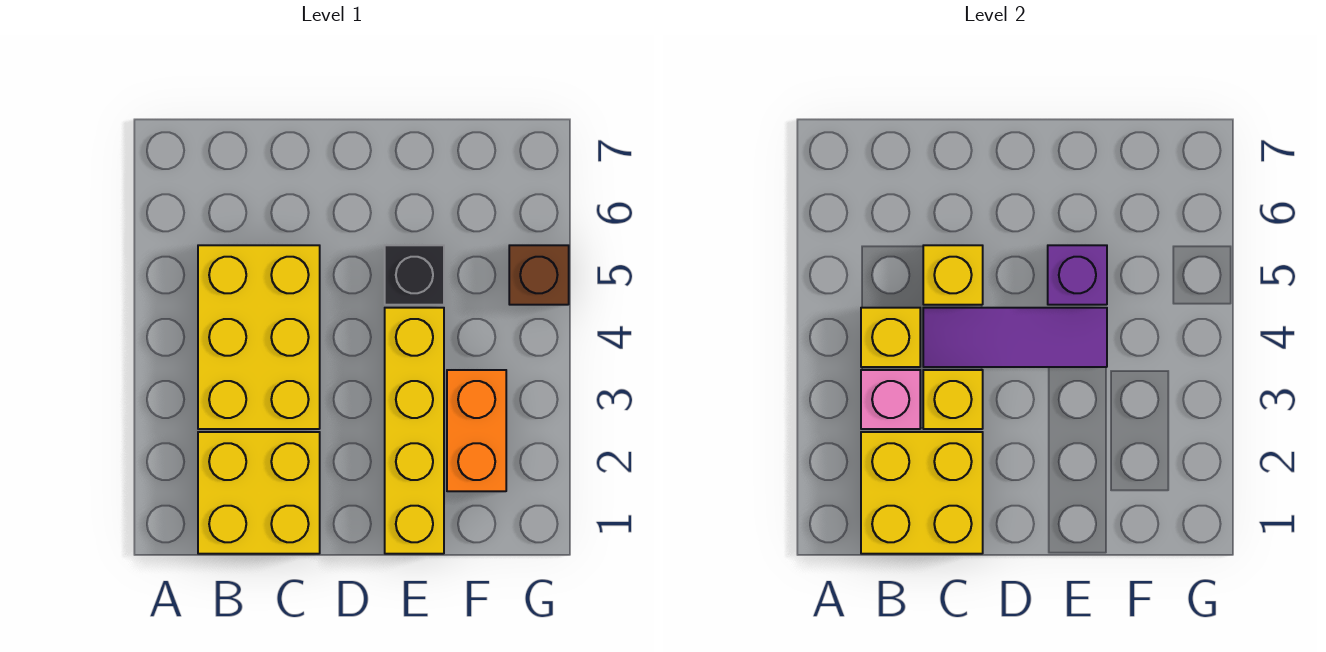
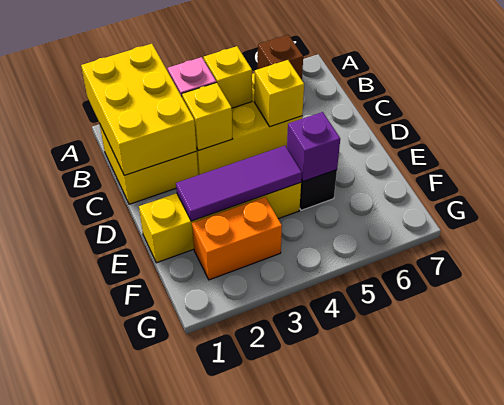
yellow brick B1:C2 level 2 -> yellow brick A1:C2 level 2
purple tile C4:E4 level 2 -> purple tile E2:E4 level 2
brown brick G5 level 1 -> brown brick A6 level 1

